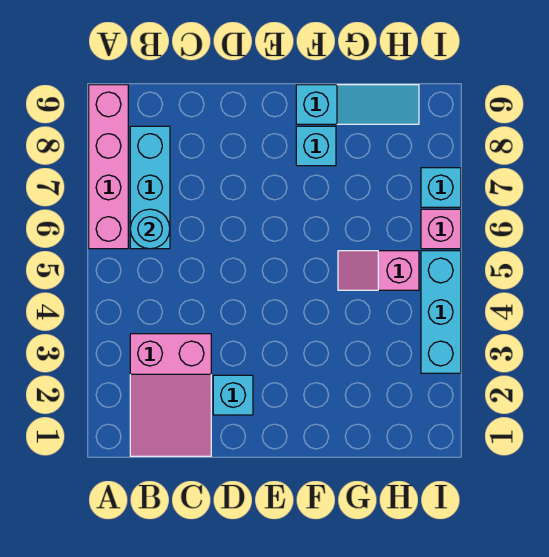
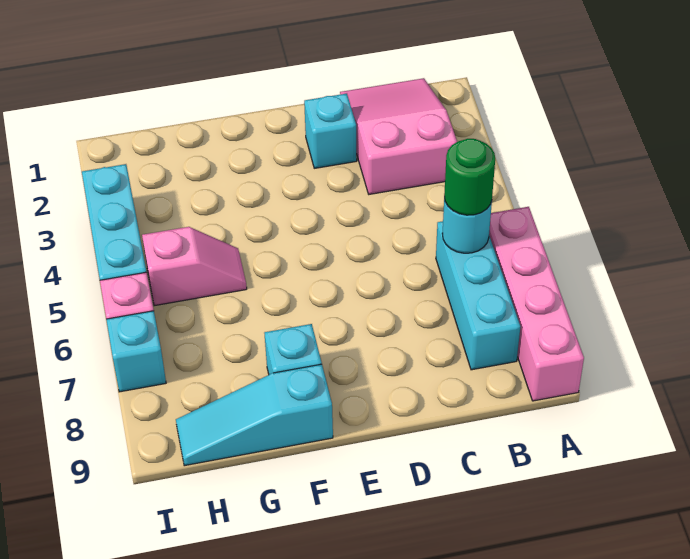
none -> green round brick B6 level 3

